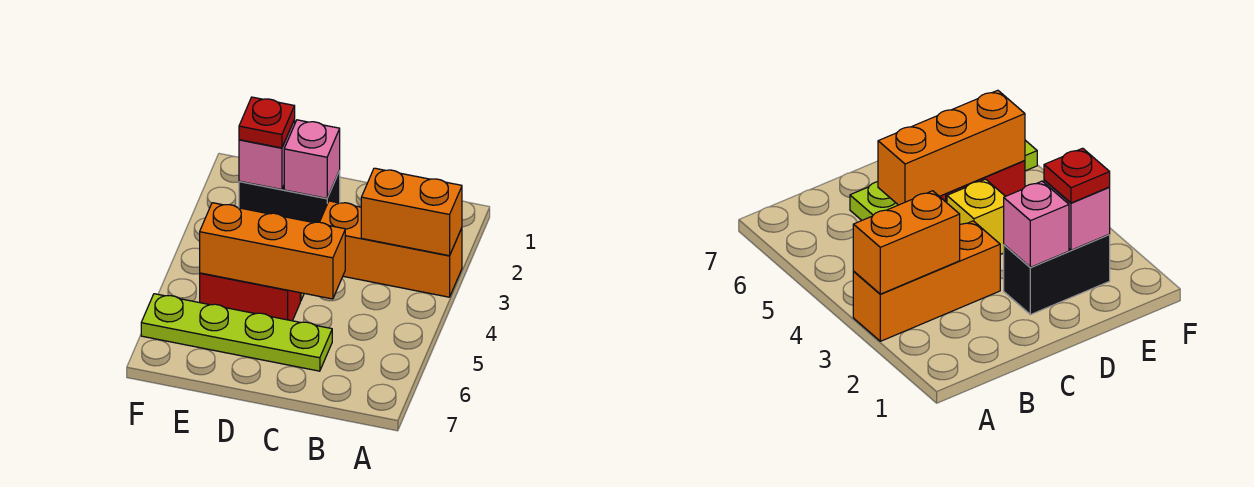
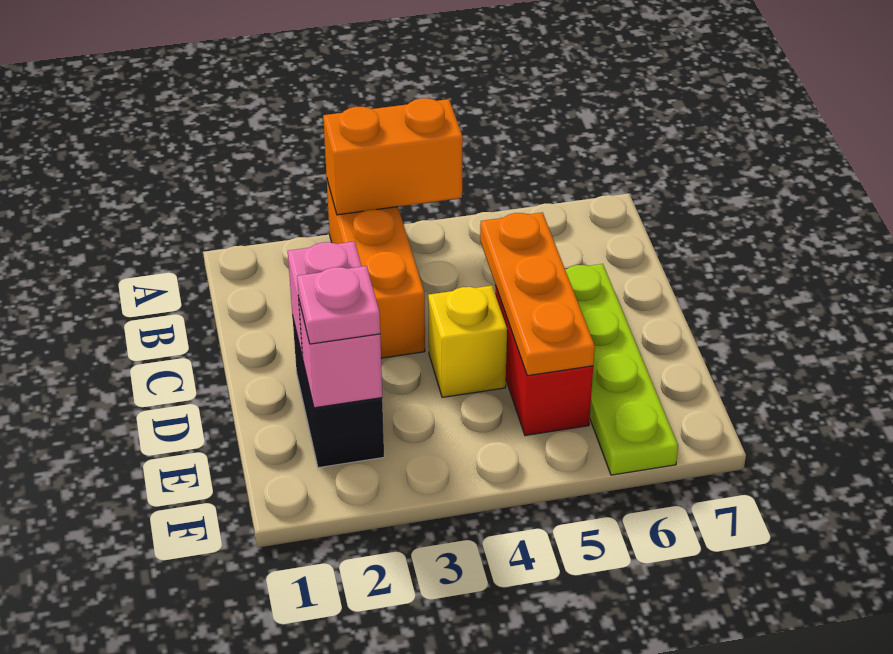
orange brick A3:B3 level 2 -> orange brick A3:A4 level 2
orange brick C5:E5 level 2 -> orange plate C5:E5 level 2
red plate E2 level 3 -> pink plate E2 level 3

